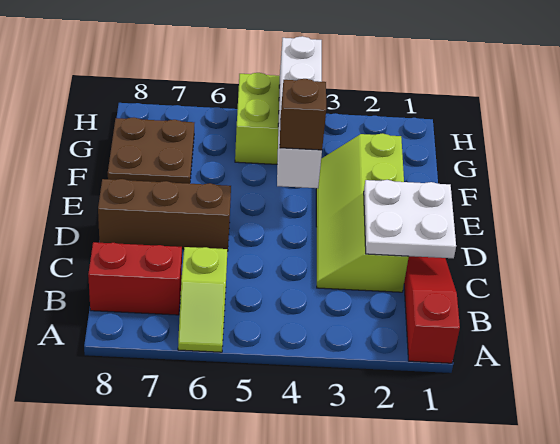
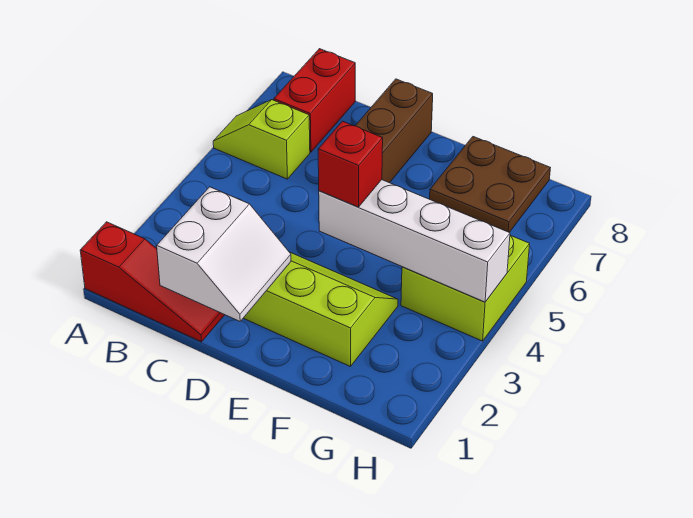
white plate C1:D2 level 2 -> white slope C1:D2 level 2 top C
brown brick E4 level 3 -> red brick E4 level 3

